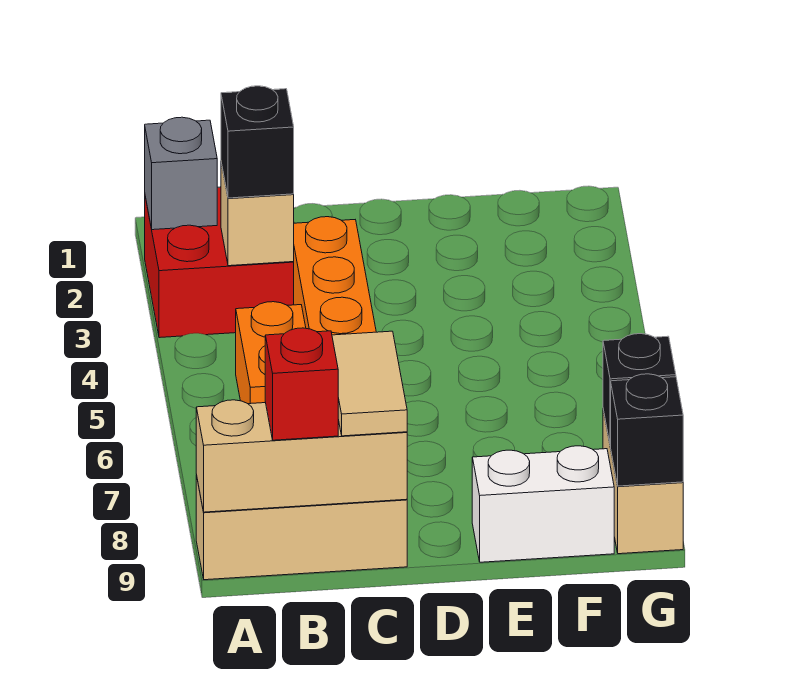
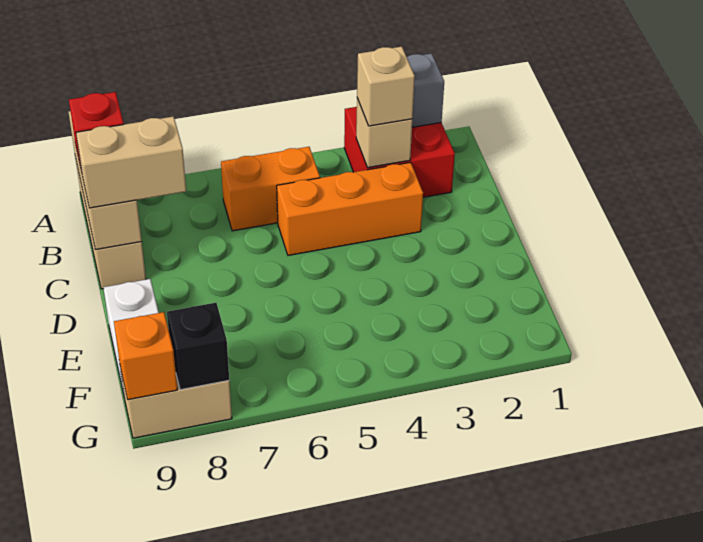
black brick B3 level 3 -> tan brick B3 level 3
tan tile C8:C9 level 3 -> tan brick C8:C9 level 3
black brick G9 level 2 -> orange brick G9 level 2

